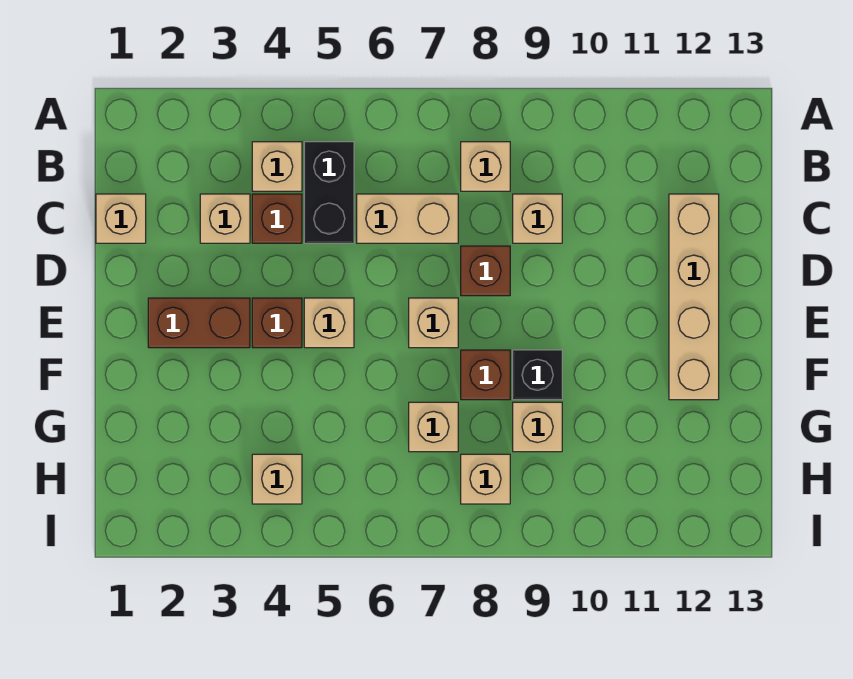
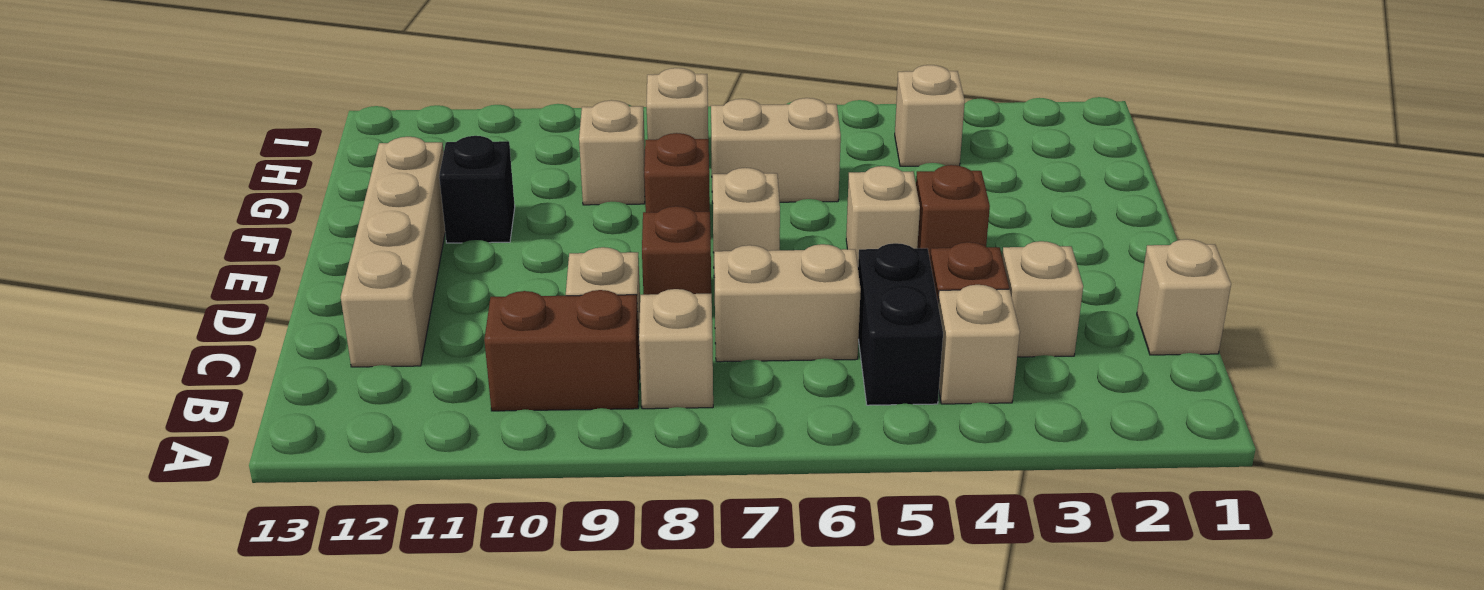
brown brick E2:E3 level 1 -> brown brick B9:B10 level 1
black brick F9 level 1 -> black brick F11 level 1
tan brick G7 level 1 -> tan brick G6:G7 level 1

